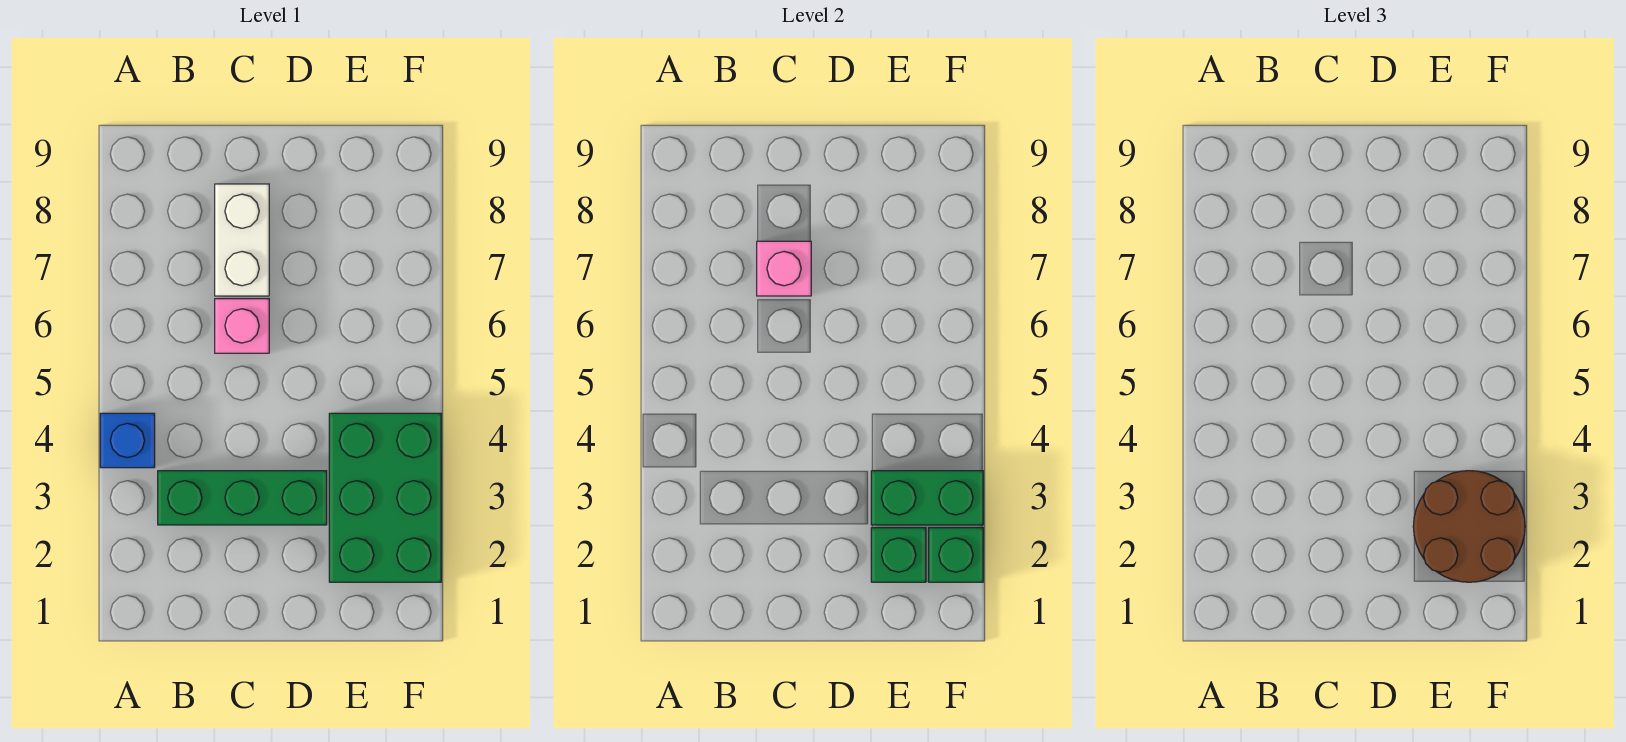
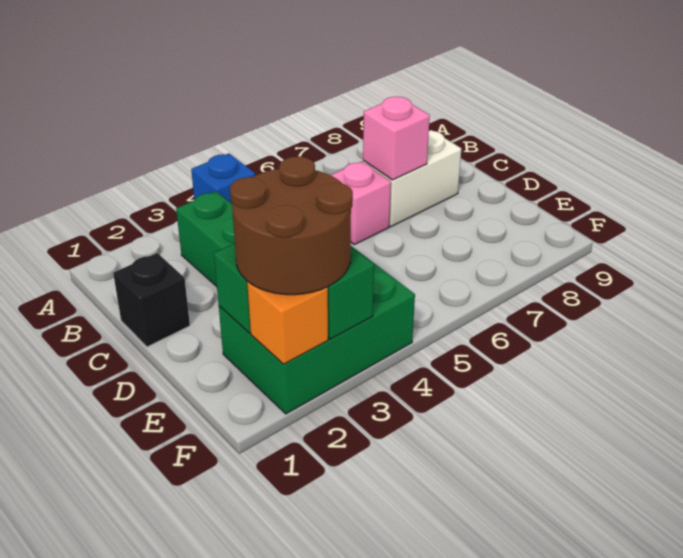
none -> black brick C1 level 1
green brick F2 level 2 -> orange brick F2 level 2

